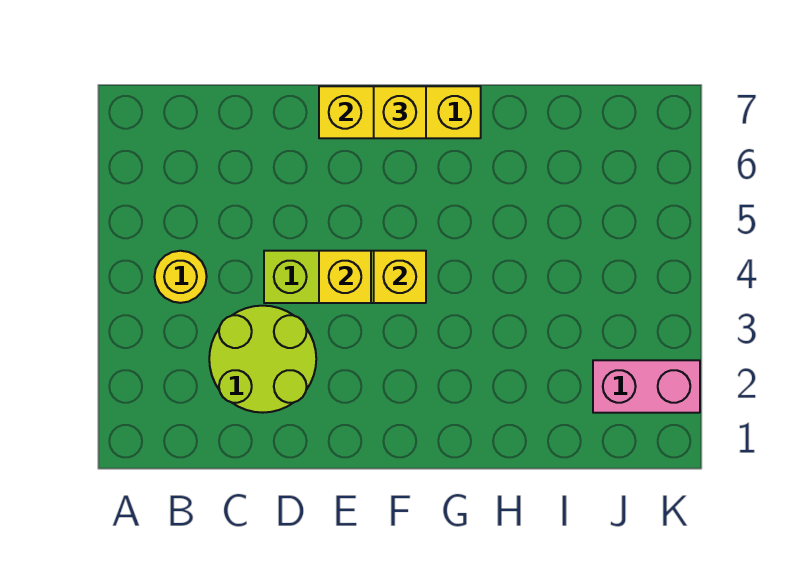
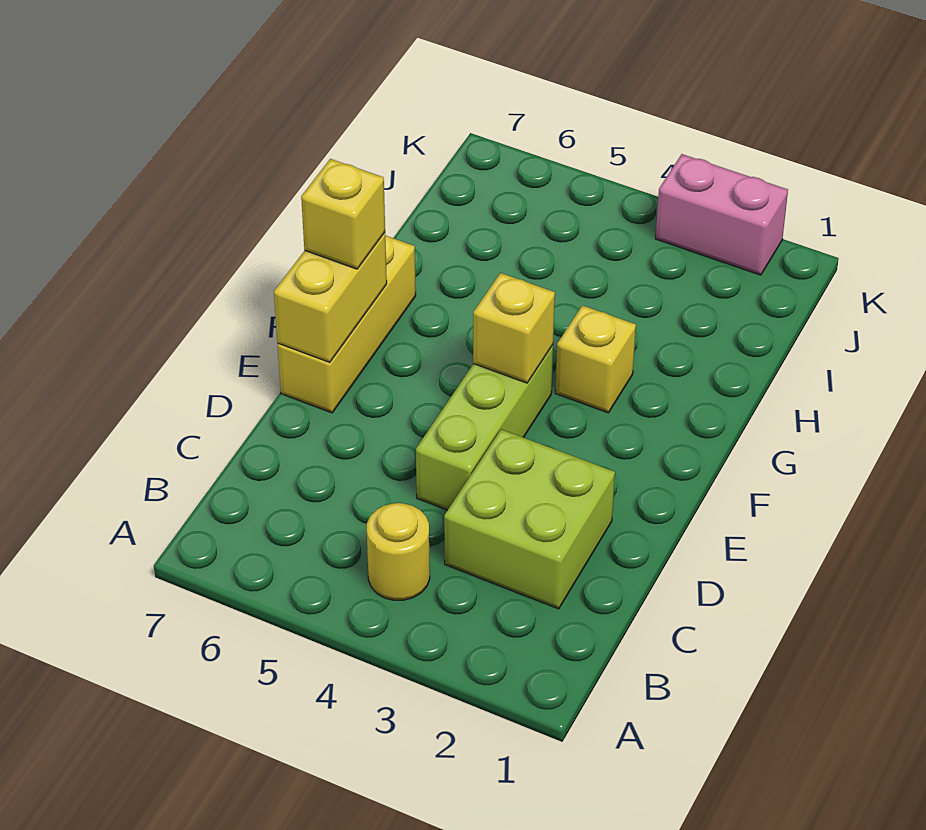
lime round brick C2:D3 level 1 -> lime brick C2:D3 level 1
yellow brick E4 level 2 -> yellow brick G3 level 1
pink brick J2:K2 level 1 -> pink brick K2:K3 level 1

